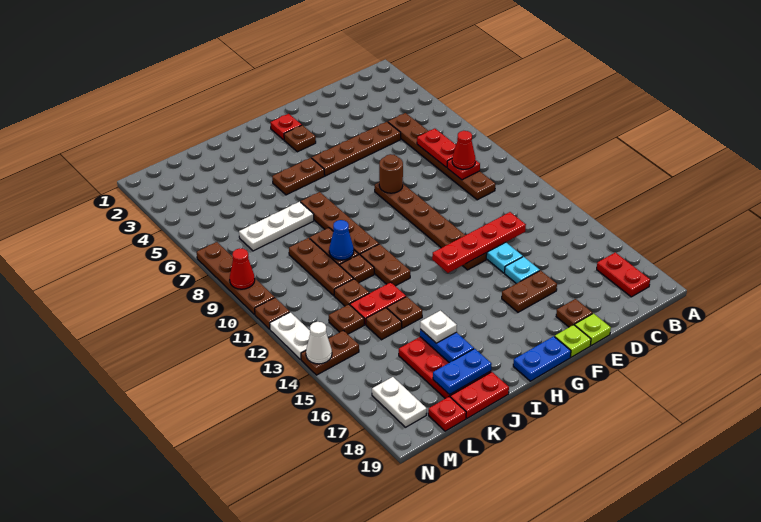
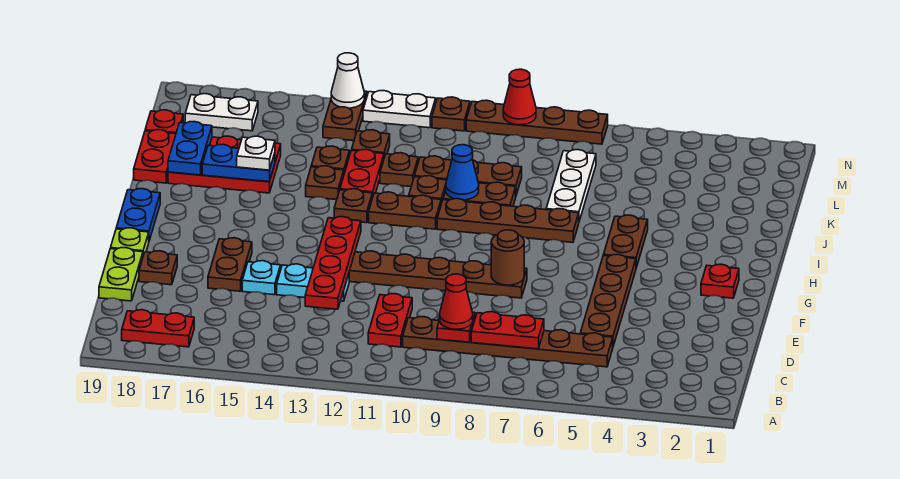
none -> red plate C11:D11 level 1
lime plate E19 level 1 -> lime plate D19:E19 level 1
brown plate G3 level 1 -> brown plate I13 level 1

